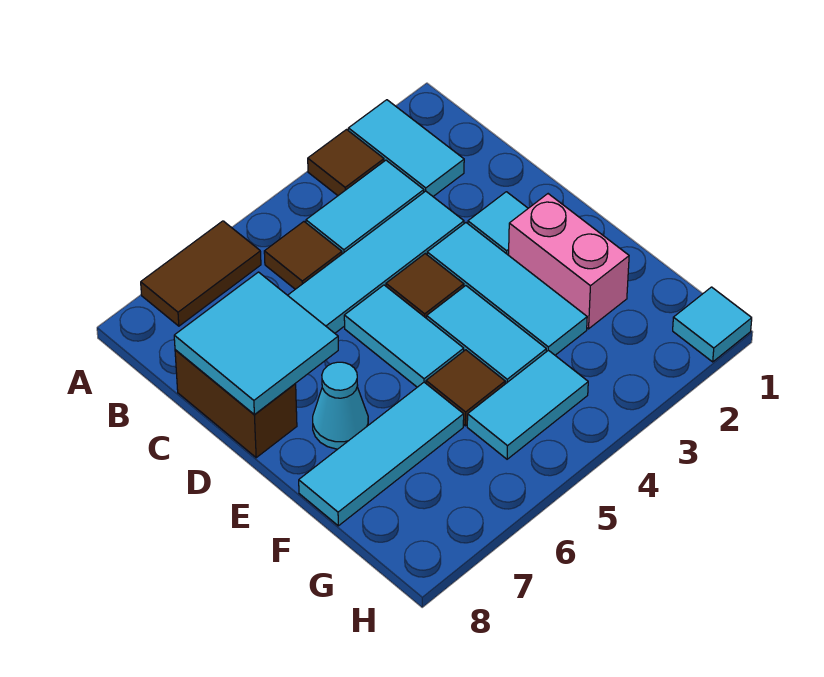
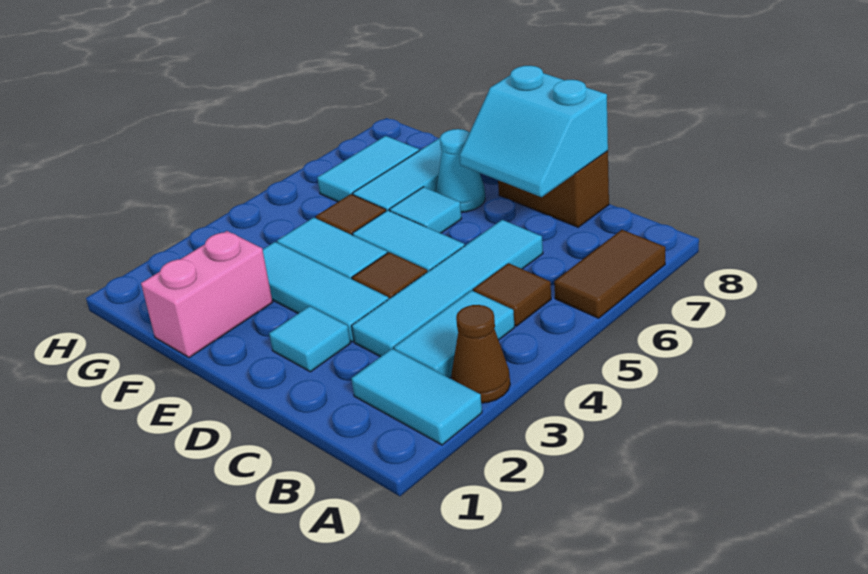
brown tile A3 level 1 -> brown cone A3 level 1
cyan tile C7:D8 level 2 -> cyan slope C7:D8 level 2 top 8
pink brick E2:F2 level 1 -> pink brick F1:F2 level 1
cyan tile G4:G5 level 1 -> cyan tile G6:G7 level 1
cyan tile H1 level 1 -> cyan tile E6 level 1

